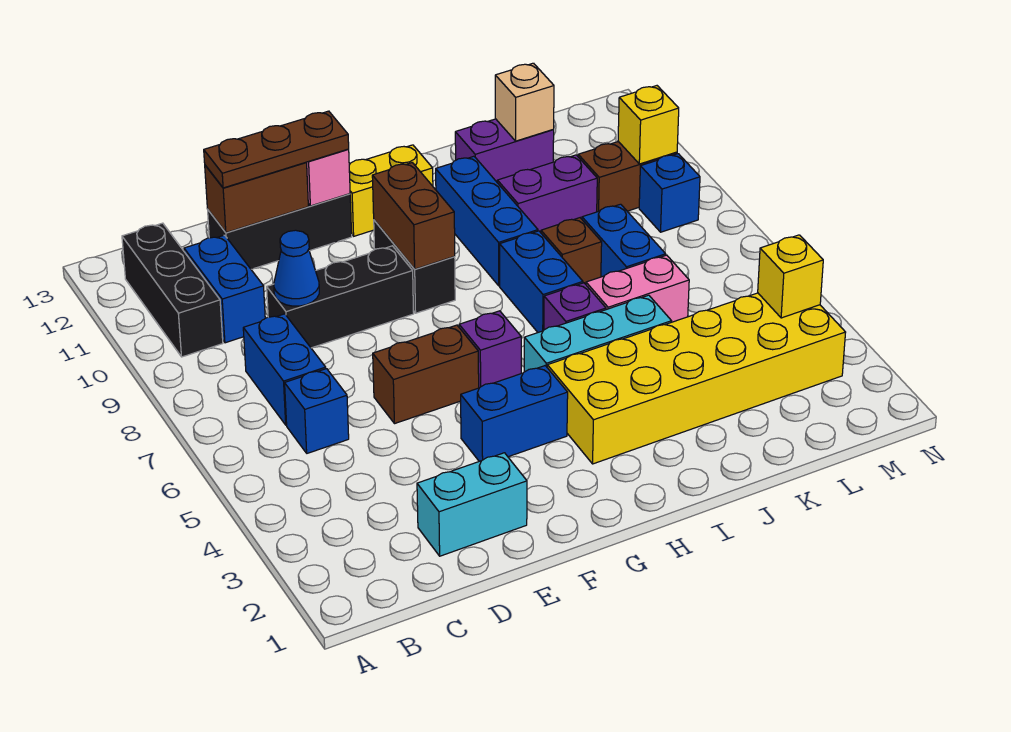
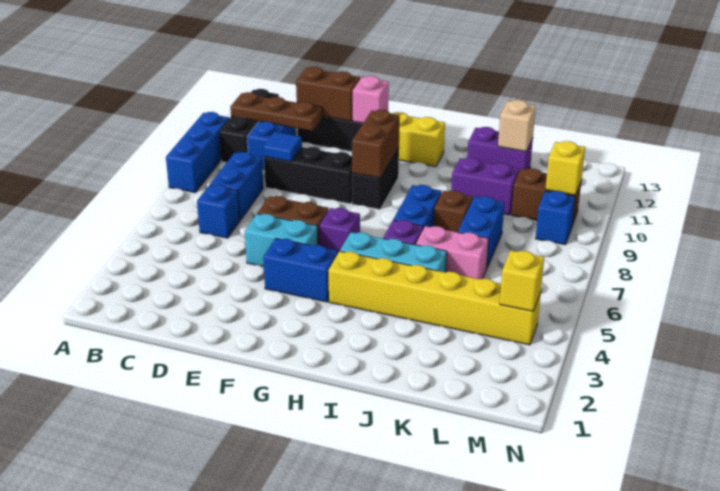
cyan brick D2:E2 level 1 -> cyan brick E5:F5 level 1
blue cone D9 level 2 -> blue tile D9 level 2
brown plate D12:F12 level 3 -> brown plate B11:D11 level 2
yellow brick H3:M4 level 1 -> yellow brick H4:M4 level 1
blue brick I9:I11 level 1 -> blue brick A8:A10 level 1

